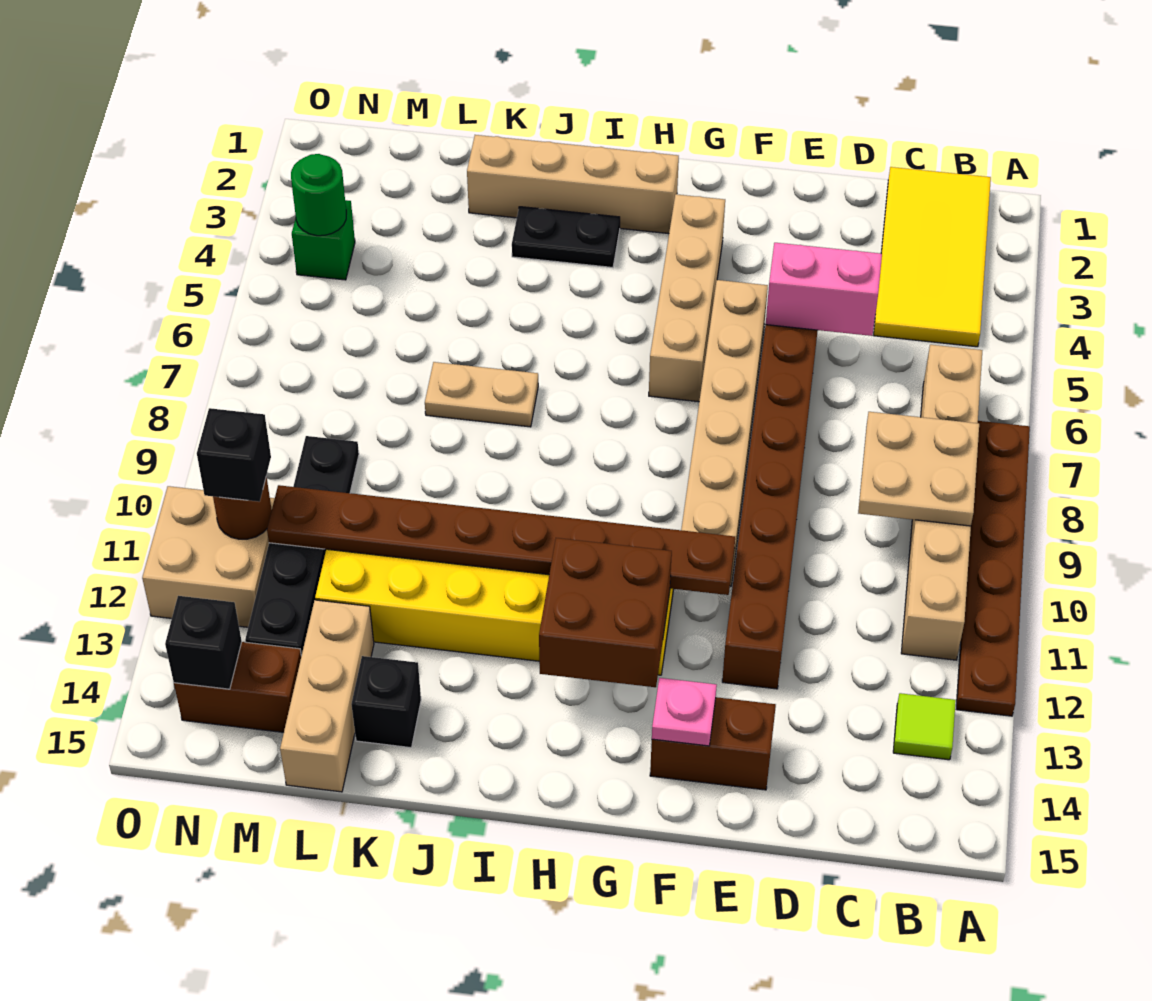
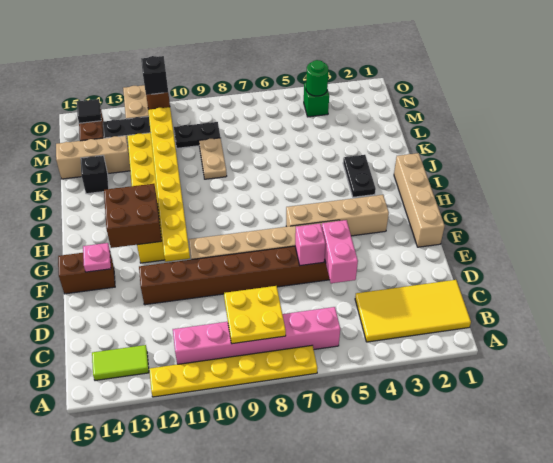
brown plate A7:A12 level 1 -> yellow plate A7:A12 level 1
tan brick B6:B11 level 1 -> pink brick B6:B11 level 1
tan plate B8:C9 level 2 -> yellow plate B8:C9 level 2
lime tile B13 level 1 -> lime tile B13:B14 level 1
none -> pink brick E6 level 2
brown brick E14:F14 level 1 -> brown brick F14:F15 level 1
brown plate F11:M11 level 2 -> yellow plate F11:M11 level 2
tan brick H2:K2 level 1 -> tan brick F1:I1 level 1
tan plate J7:K7 level 1 -> tan plate K9:L9 level 1
black brick N14 level 2 -> black tile N14 level 2

